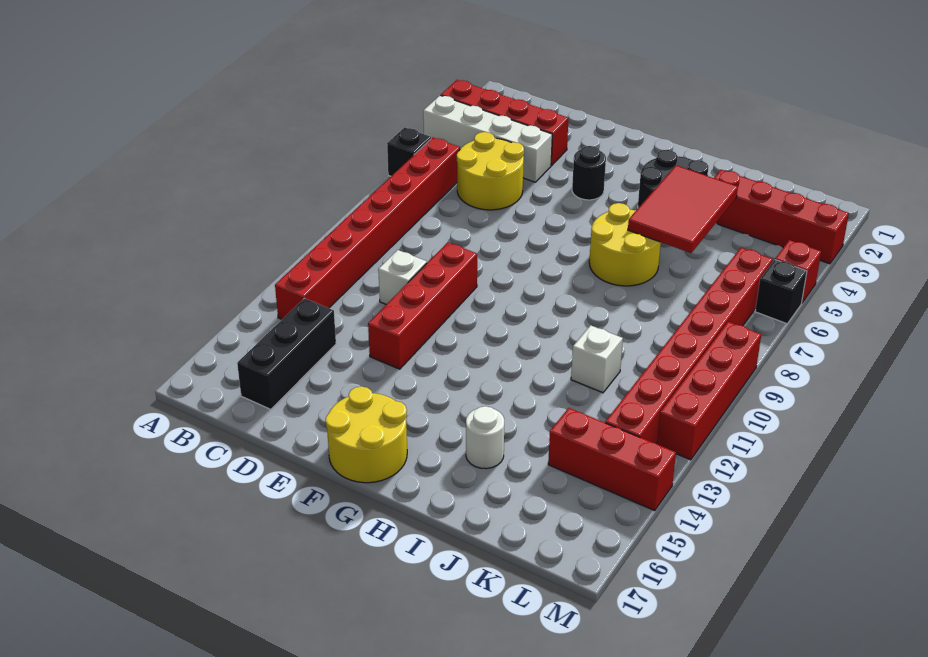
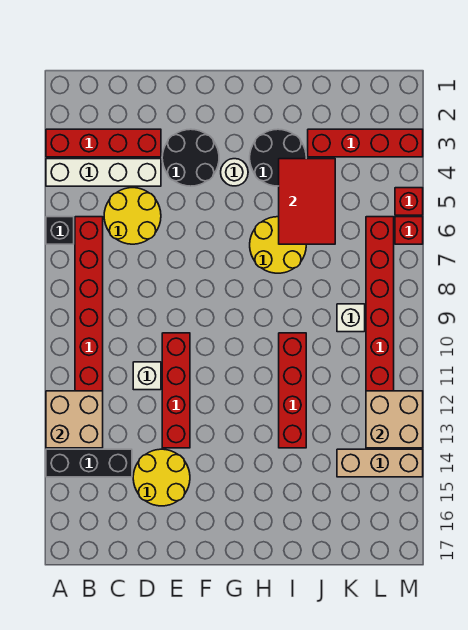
none -> tan brick A12:B13 level 2
black brick C14:C16 level 1 -> black brick A14:C14 level 1
black round brick F4 level 1 -> black round brick E3:F4 level 1
yellow round brick F16:G17 level 1 -> yellow round brick D14:E15 level 1
white round brick I15 level 1 -> white round brick G4 level 1
white brick J11 level 1 -> white brick K9 level 1
red brick K14:M14 level 1 -> tan brick K14:M14 level 1
none -> tan brick L12:M13 level 2
black brick M6 level 1 -> red brick M6 level 1
red brick M9:M12 level 1 -> red brick I10:I13 level 1

